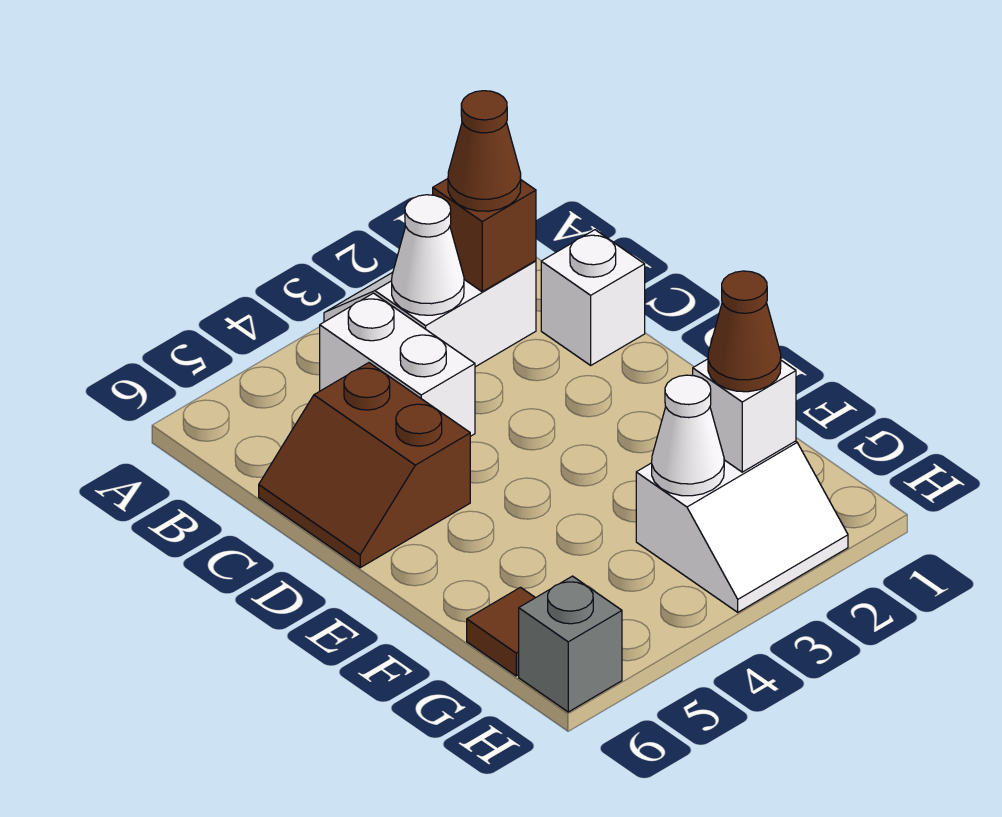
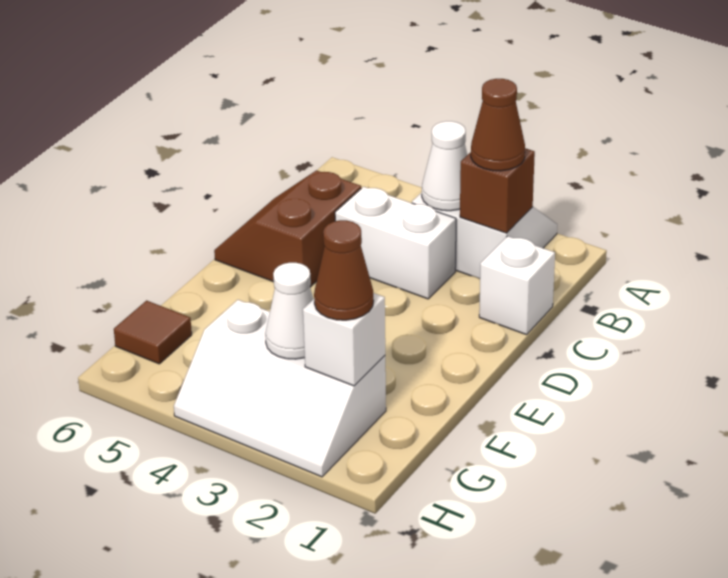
white brick B4:C4 level 1 -> white brick C3:C4 level 1
white slope G2:H3 level 1 top G -> white slope G2:H4 level 1 top G
grey brick H6 level 1 -> none

